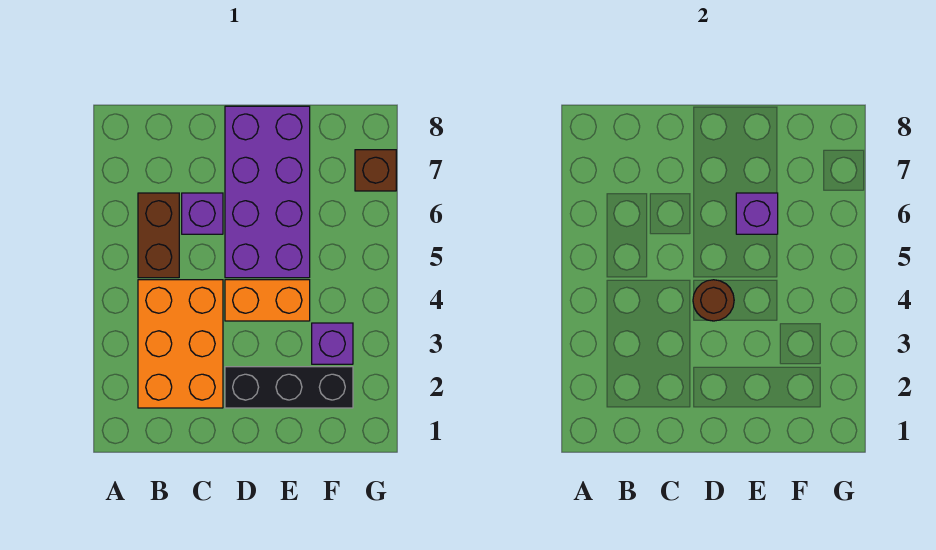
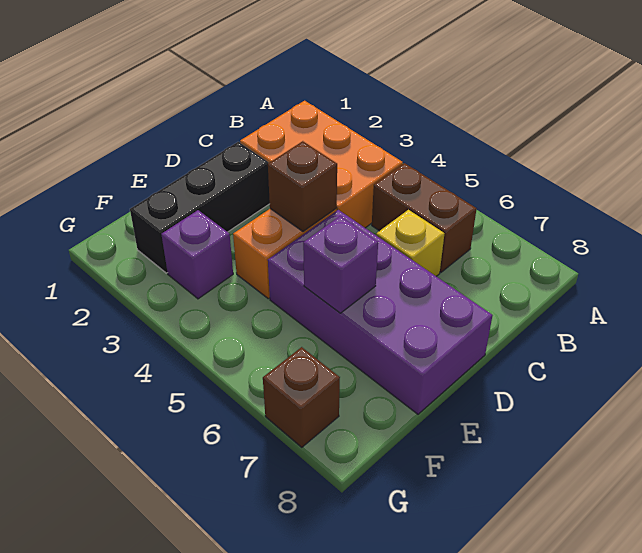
purple brick C6 level 1 -> yellow brick C6 level 1
brown round brick D4 level 2 -> brown brick D4 level 2

